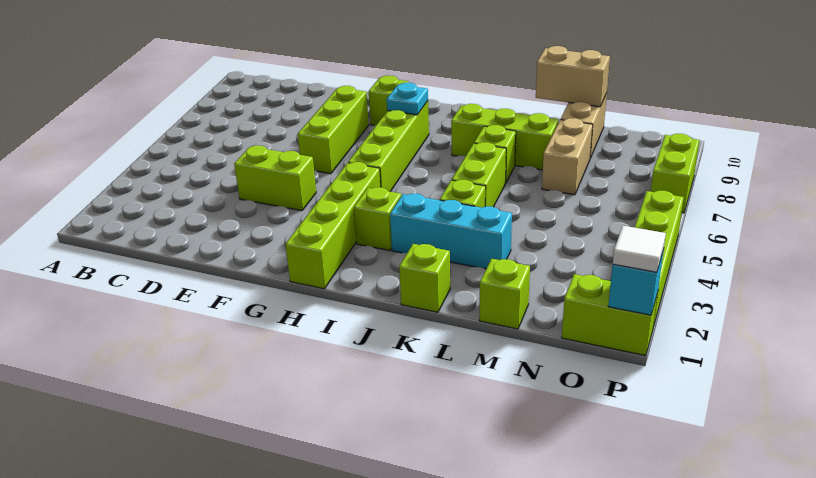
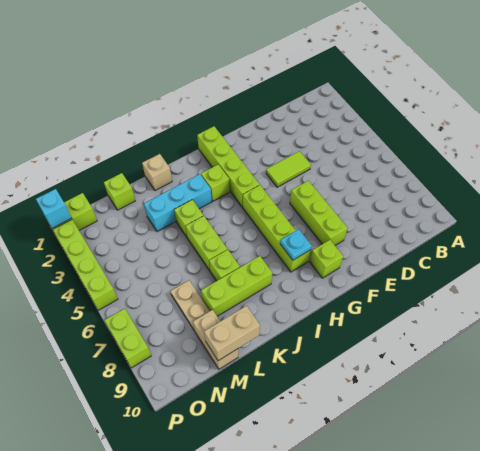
lime brick E4:F4 level 1 -> lime tile E4:F4 level 1
lime brick K1 level 1 -> tan brick K1 level 1
tan brick M7:M8 level 1 -> tan plate M7:M8 level 1
white tile P1 level 3 -> none

